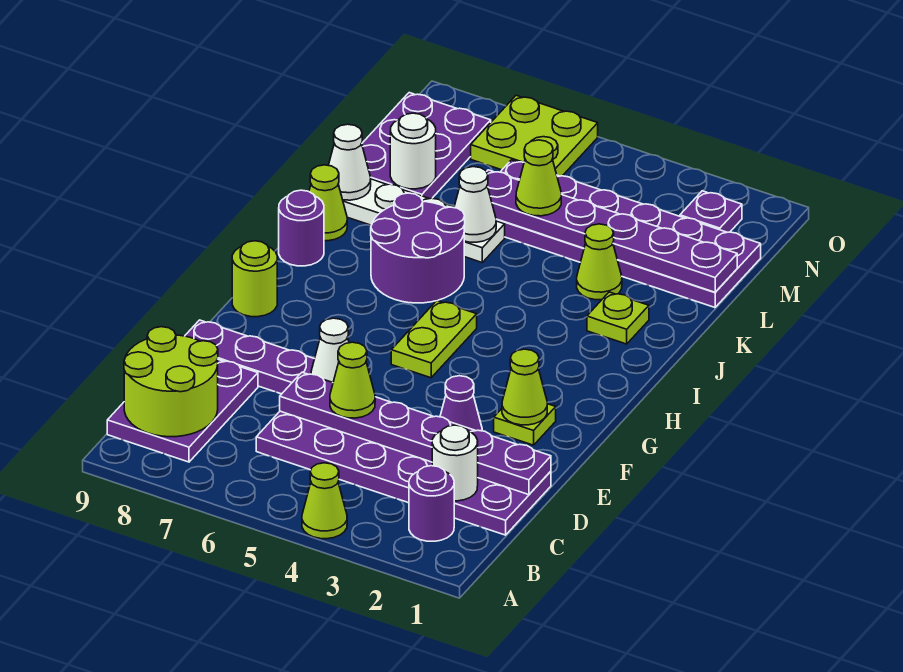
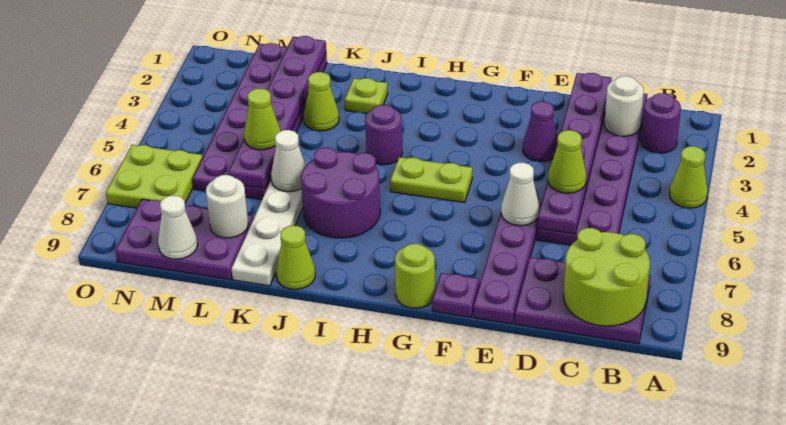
lime plate F2 level 1 -> none
lime cone F2 level 2 -> none
purple round brick I9 level 1 -> purple round brick I4 level 1
white cone K9 level 2 -> white cone M9 level 2
purple plate N2 level 1 -> purple plate F9 level 1

